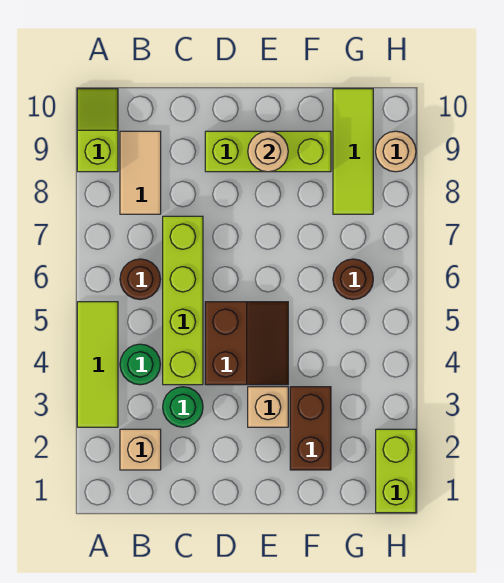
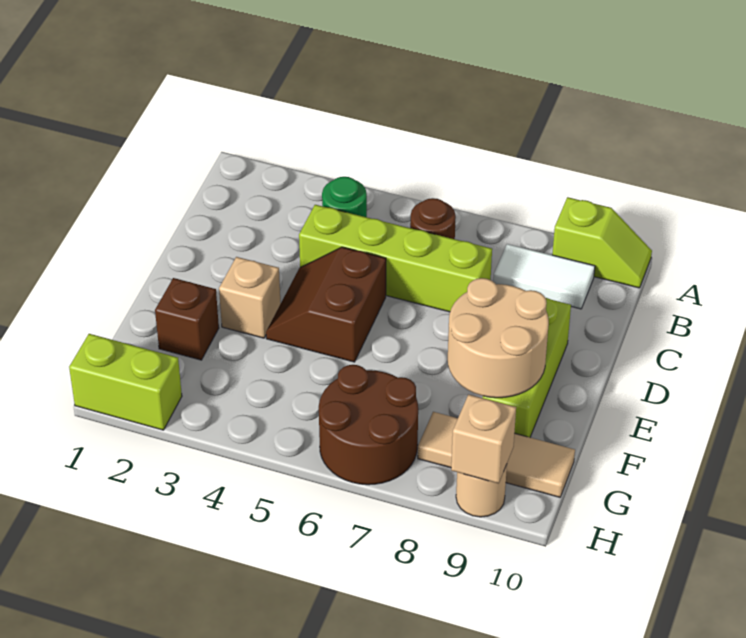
lime tile A3:A5 level 1 -> none
tan brick B2 level 1 -> tan brick H9 level 2
tan tile B8:B9 level 1 -> white tile B8:B9 level 1
green round brick C3 level 1 -> none
brown slope D4:E5 level 1 top D -> brown slope D4:E5 level 1 top 5
tan round brick E9 level 2 -> tan round brick E8:F9 level 2
brown brick F2:F3 level 1 -> brown brick F2 level 1
brown round brick G6 level 1 -> brown round brick G6:H7 level 1
lime tile G8:G10 level 1 -> tan tile G8:G10 level 1

